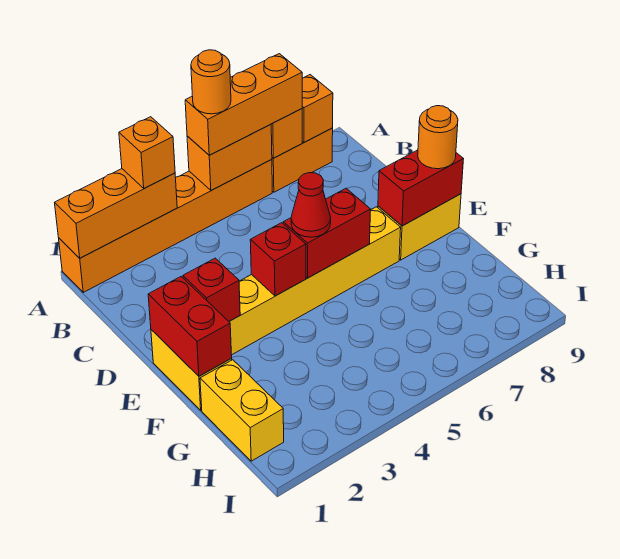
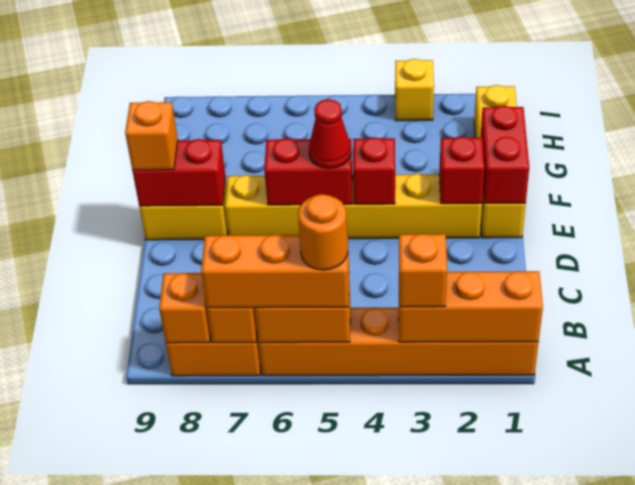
orange round brick E9 level 3 -> orange brick E9 level 3
none -> yellow brick I3 level 1

